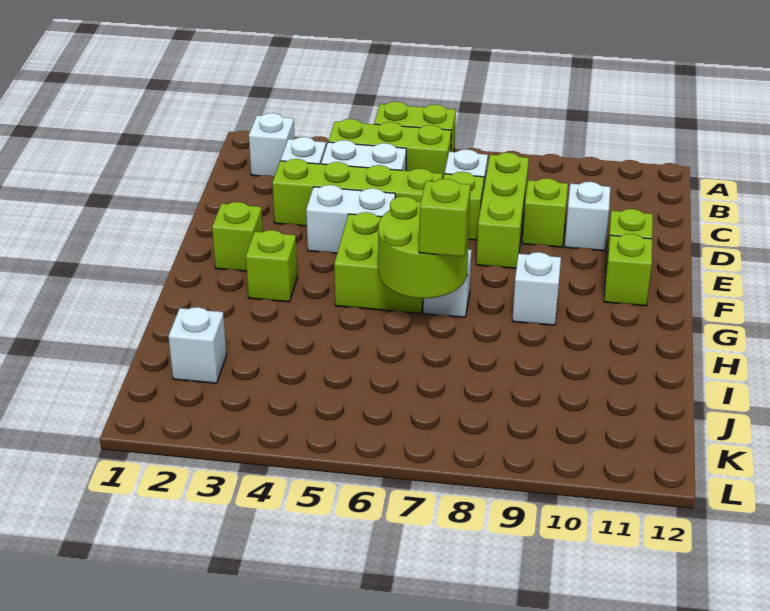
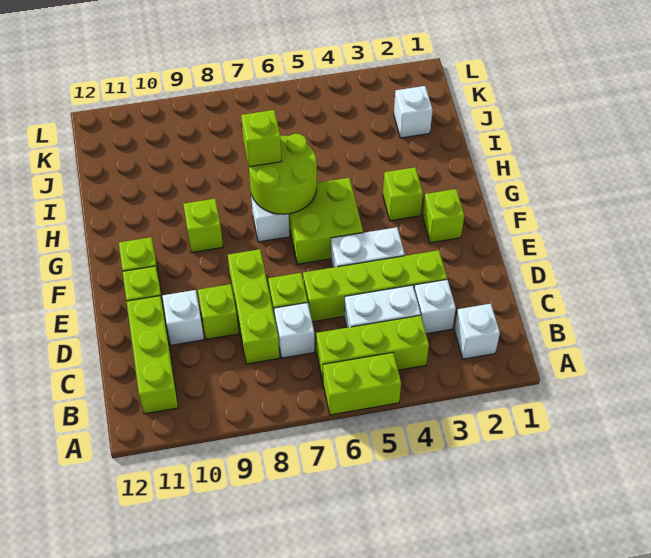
none -> lime brick B11:D11 level 1
white brick G9 level 1 -> lime brick G9 level 1

